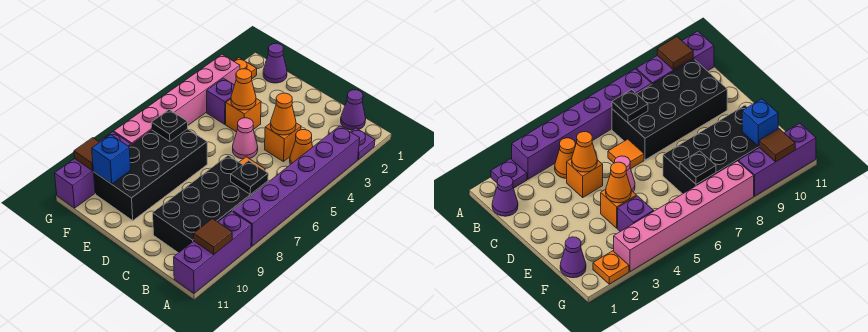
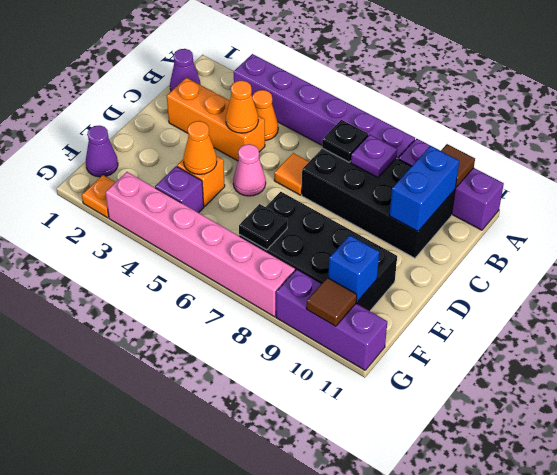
purple plate A2 level 1 -> purple plate B8 level 2
none -> blue brick B10:C10 level 2
orange brick C4 level 1 -> orange brick C2:C4 level 1

